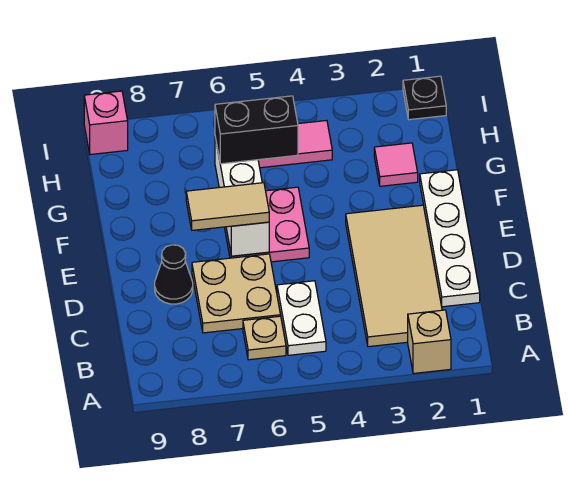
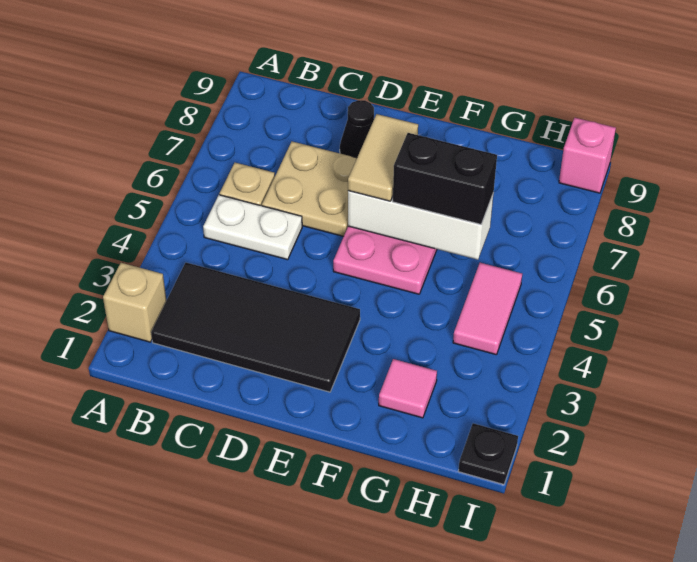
tan tile B2:E3 level 1 -> black tile B2:E3 level 1
white plate C1:F1 level 1 -> none
black brick G5:G6 level 3 -> black brick F6:G6 level 3

